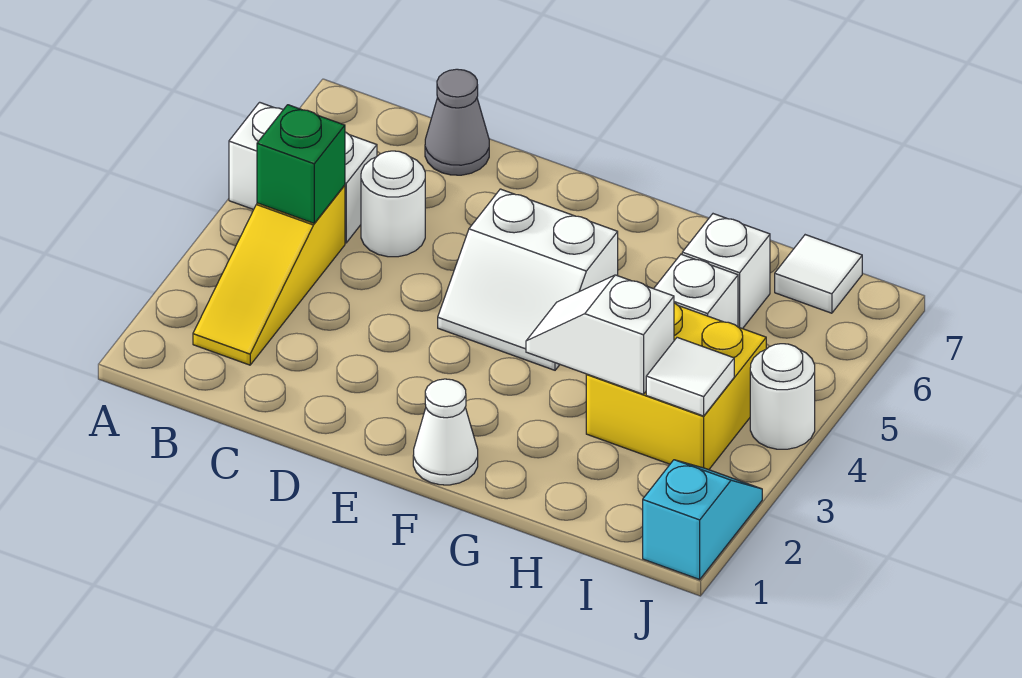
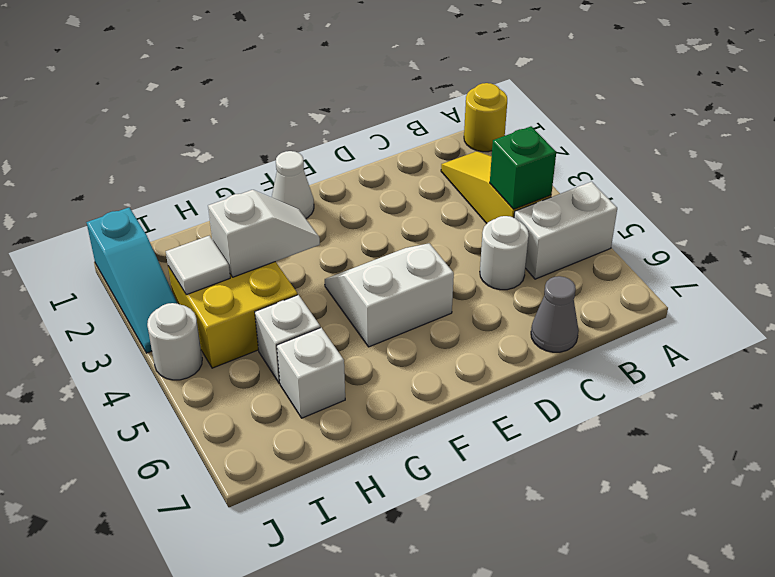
none -> yellow round brick A1 level 1
white tile I7 level 1 -> none
cyan slope J1:J2 level 1 top 1 -> cyan slope J1:J3 level 1 top 1

